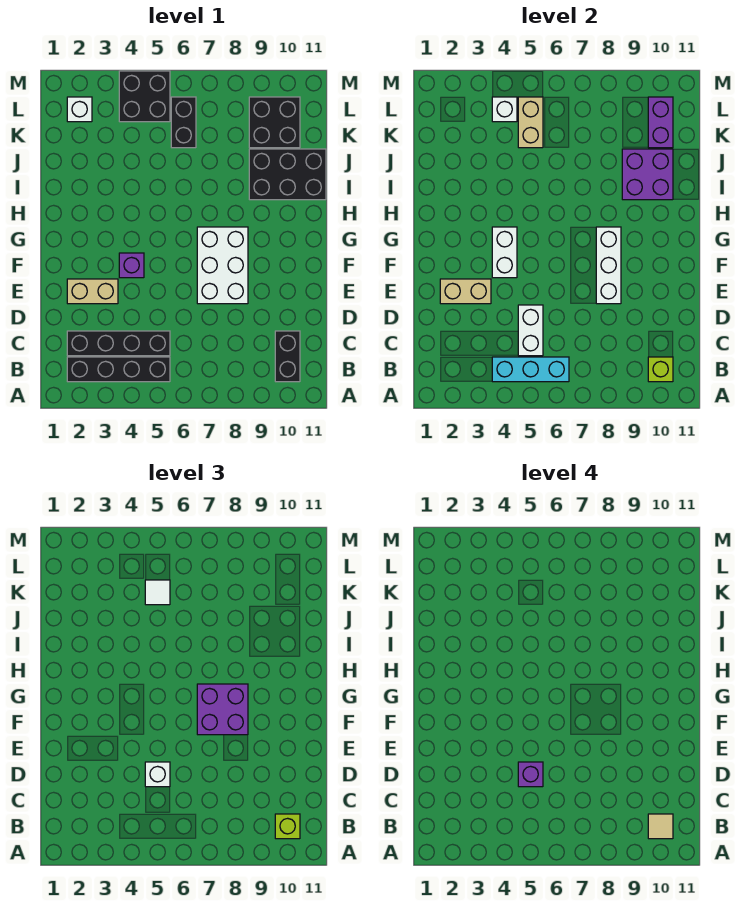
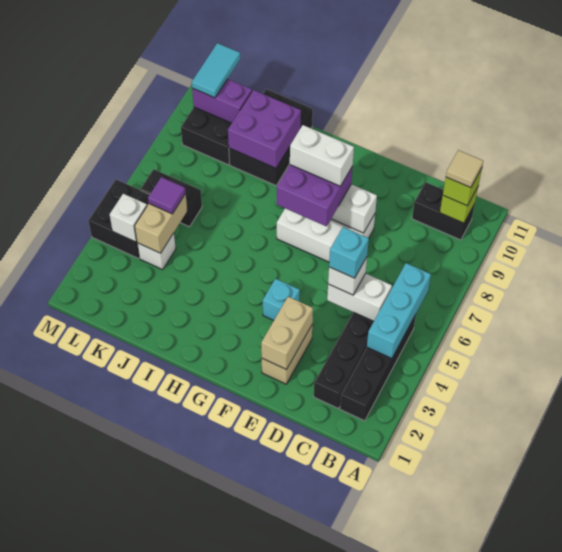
purple brick D5 level 4 -> cyan brick D5 level 4
purple brick F4 level 1 -> cyan brick F4 level 1
white brick F4:G4 level 2 -> white brick F8:G8 level 4
tan brick K5:L5 level 2 -> tan brick K4:K5 level 2
white tile K5 level 3 -> purple tile K5 level 3
white brick L2 level 1 -> white brick K4 level 1
none -> cyan tile L10:L11 level 3

